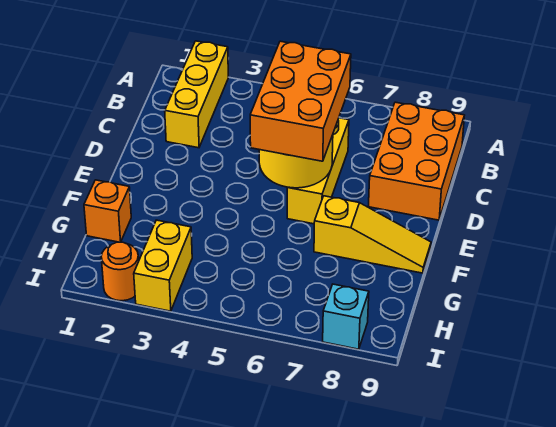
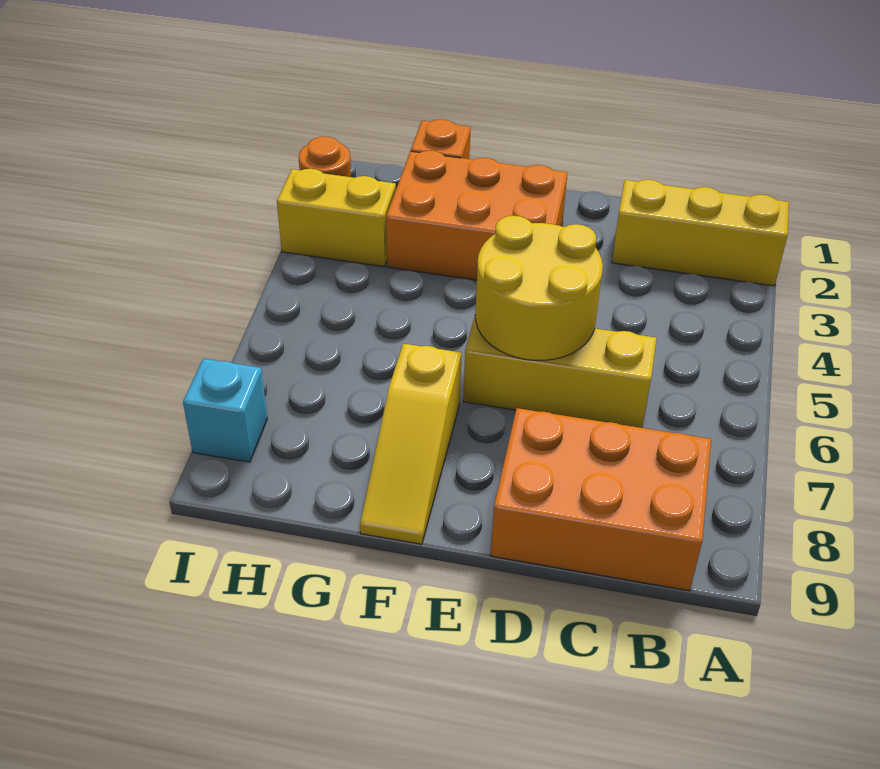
orange brick C5:E6 level 3 -> orange brick E2:G3 level 1

